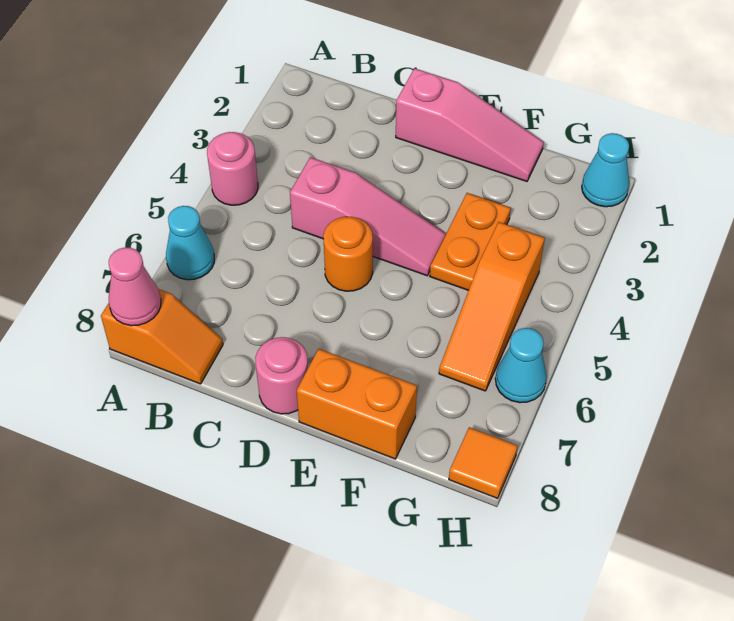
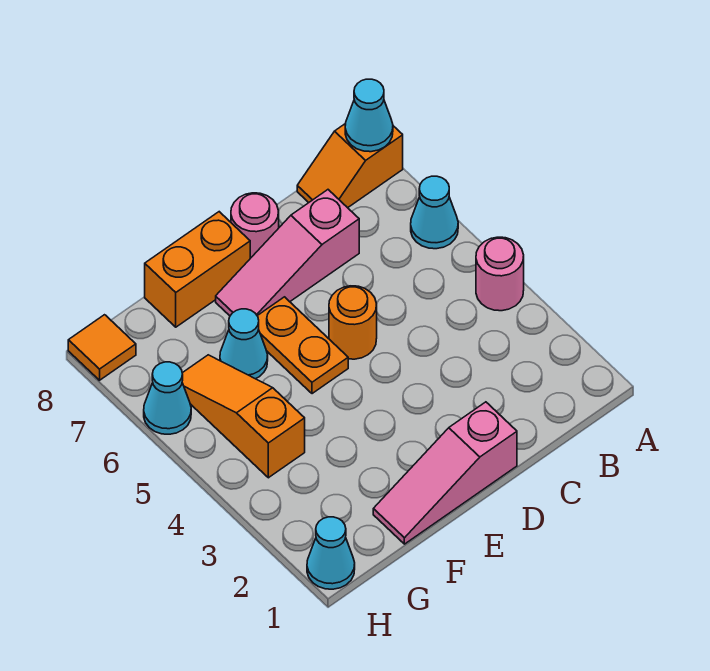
pink cone A8 level 2 -> cyan cone A8 level 2
pink slope C4:E4 level 1 top C -> pink slope C7:E7 level 1 top C
orange plate F3:F4 level 1 -> orange plate E5:E6 level 1
none -> cyan cone F6 level 1

